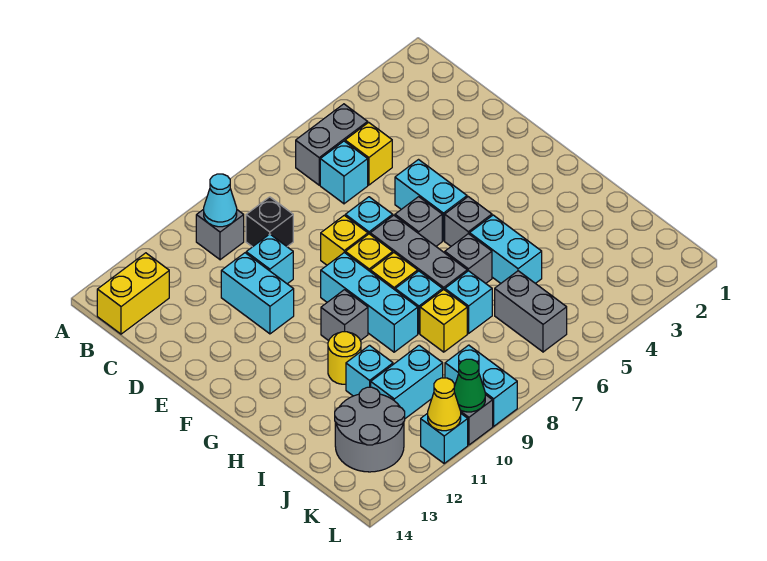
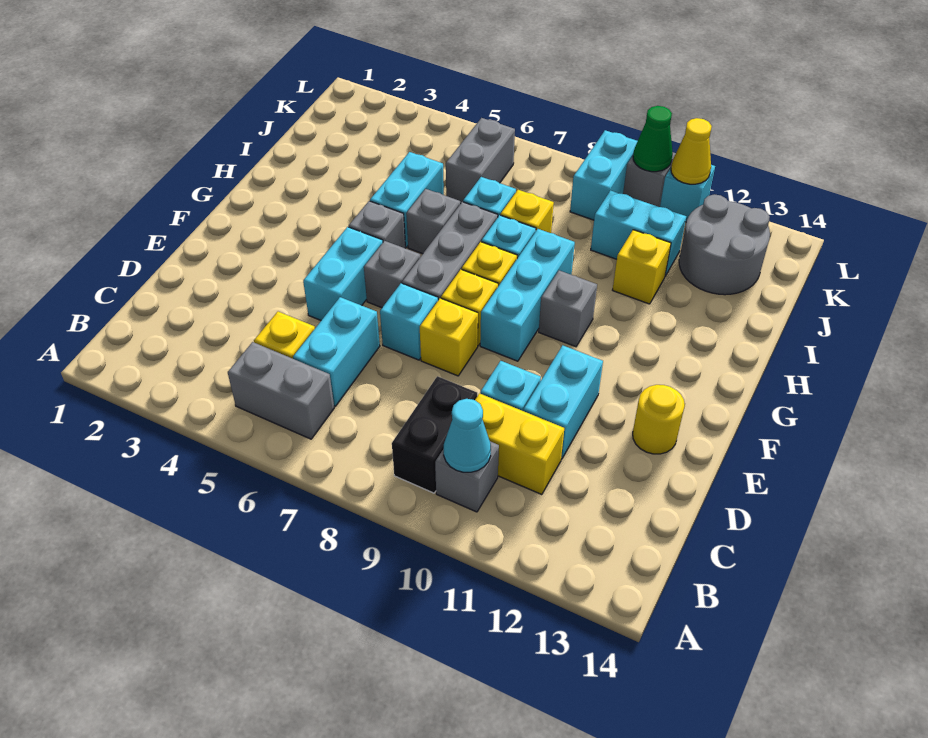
yellow brick B13:B14 level 1 -> yellow brick C10:C11 level 1
cyan brick C6 level 1 -> cyan brick C6:D6 level 1
black brick C9 level 1 -> black brick B9:C9 level 1
yellow round brick H11 level 1 -> yellow round brick E13 level 1
cyan brick I11 level 1 -> yellow brick I11 level 1

